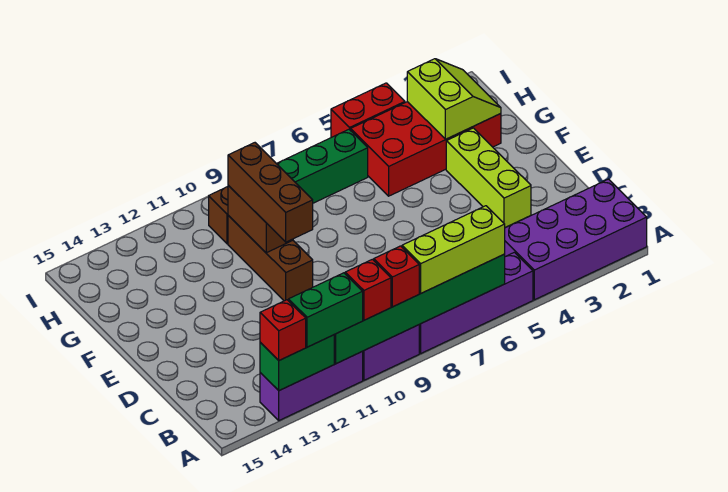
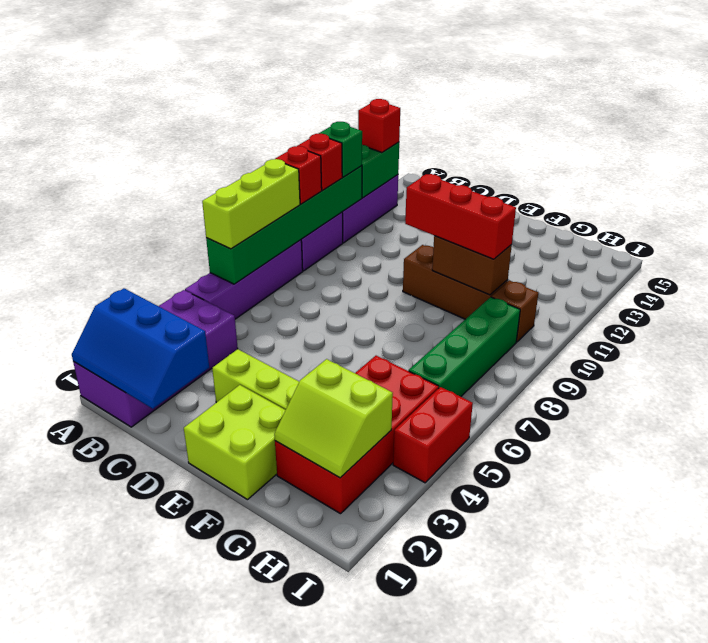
none -> blue slope A1:C2 level 2 top 2
green brick A11:A12 level 3 -> green brick A11 level 3
none -> lime brick E1:F2 level 1
brown brick E10:G10 level 3 -> red brick E10:G10 level 3

